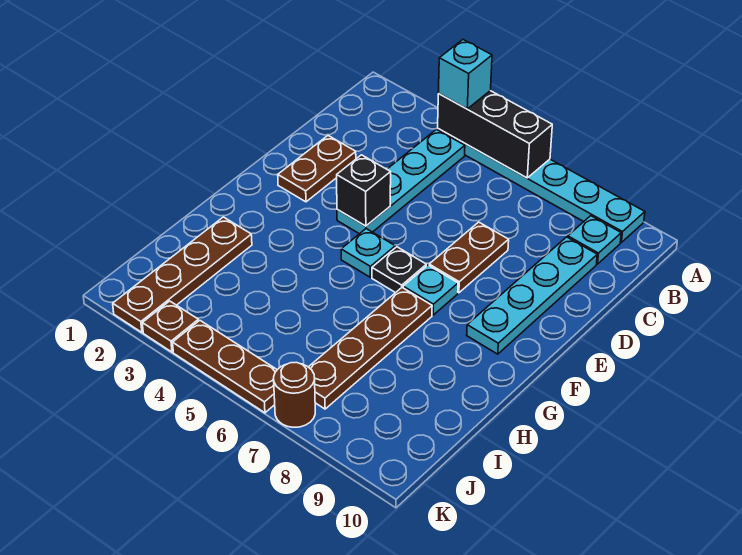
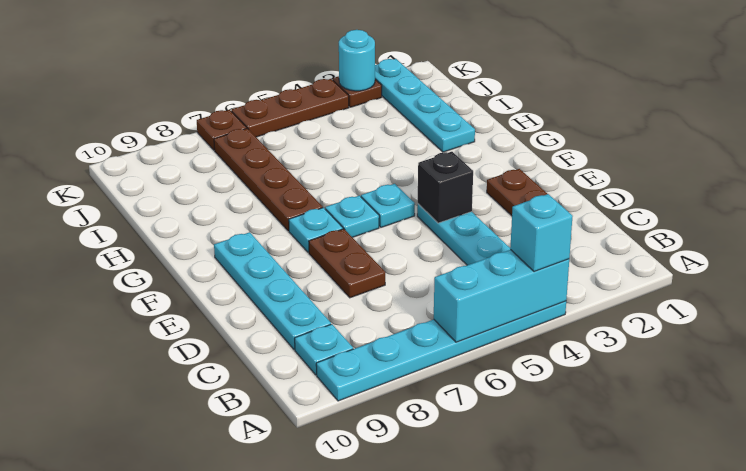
black brick A4:A6 level 2 -> cyan brick A4:A6 level 2
black plate F6 level 1 -> cyan plate F6 level 1
brown plate H2:K2 level 1 -> cyan plate H2:K2 level 1
none -> cyan round brick K3 level 2
brown round brick K7 level 1 -> brown plate K7 level 1

